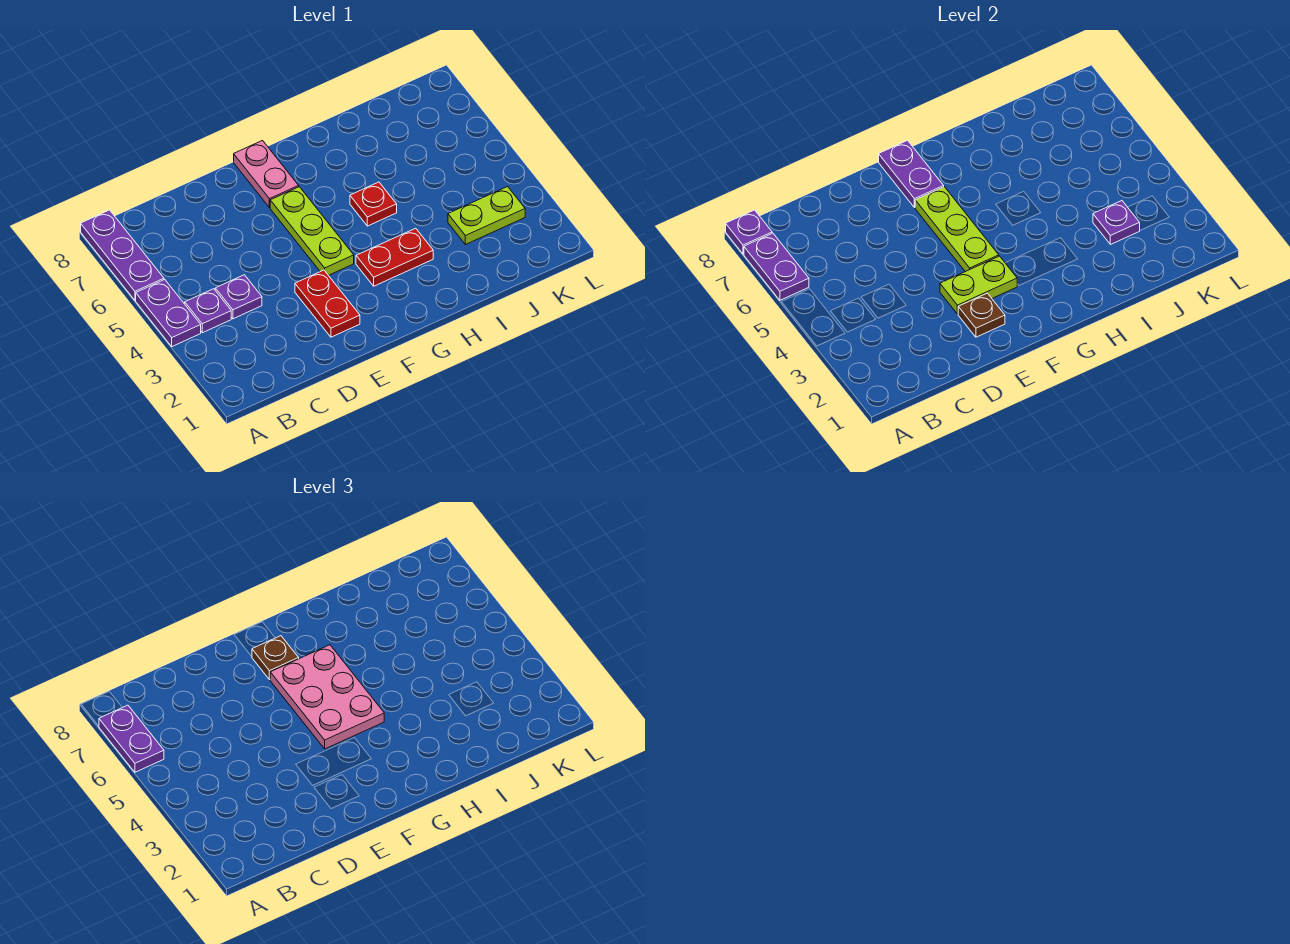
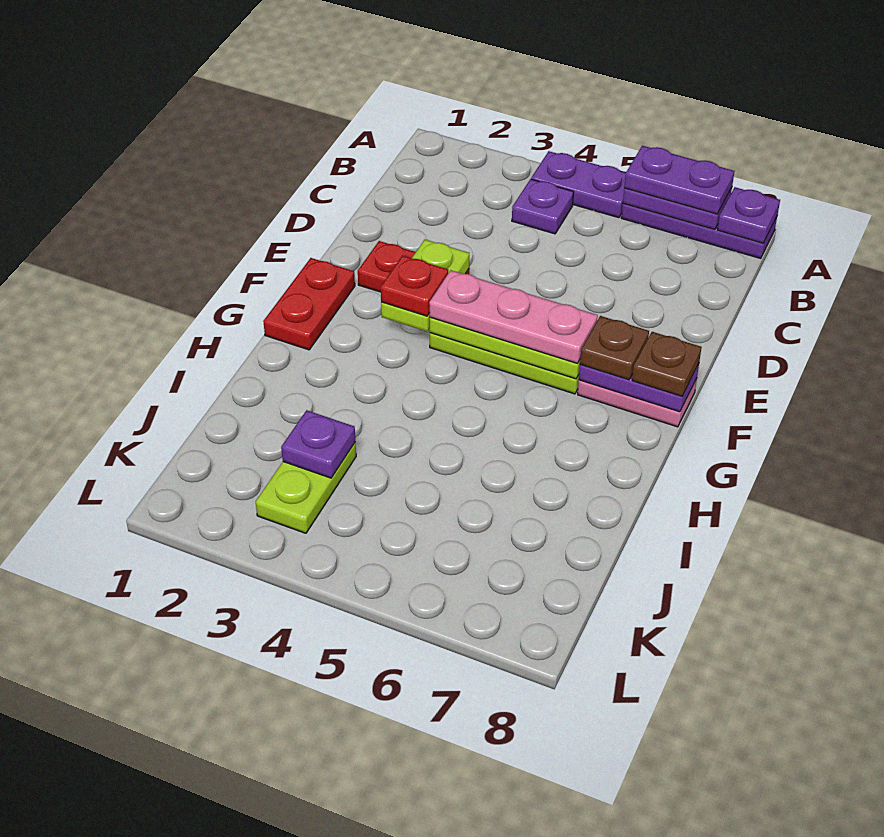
purple plate C4 level 1 -> none
brown plate E2 level 2 -> brown plate F8 level 3
pink plate F4:G6 level 3 -> pink plate F4:F6 level 3
red plate G3:H3 level 1 -> red plate F1:G1 level 1
red plate H5 level 1 -> red plate F3 level 3

